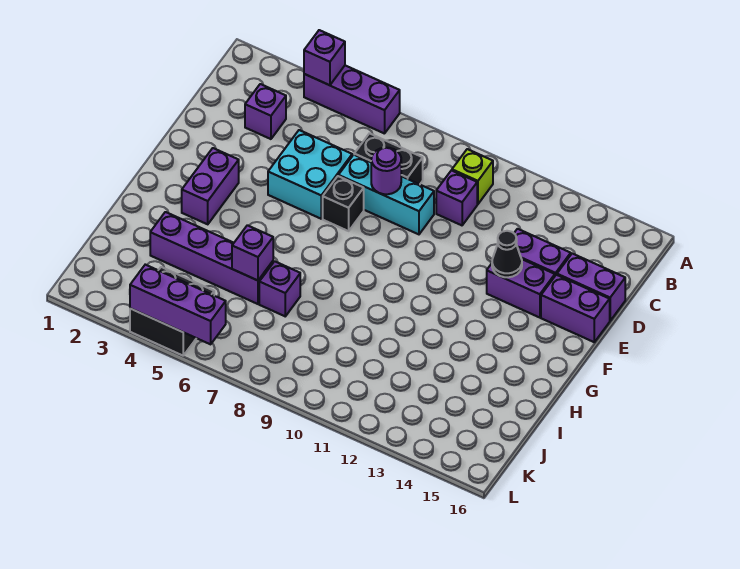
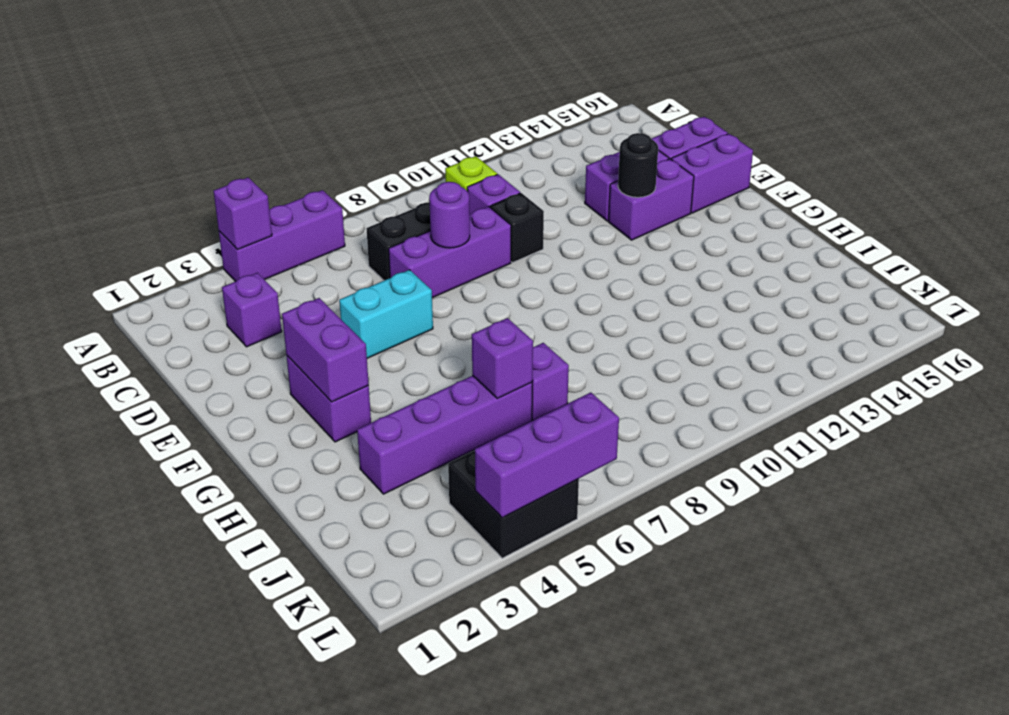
cyan brick D5:E6 level 1 -> cyan brick E5:E6 level 1
cyan brick D7:D9 level 1 -> purple brick D7:D9 level 1
black brick E7 level 1 -> black brick D10 level 1
black cone E13 level 2 -> black round brick E13 level 2
none -> purple brick F3:G3 level 2

